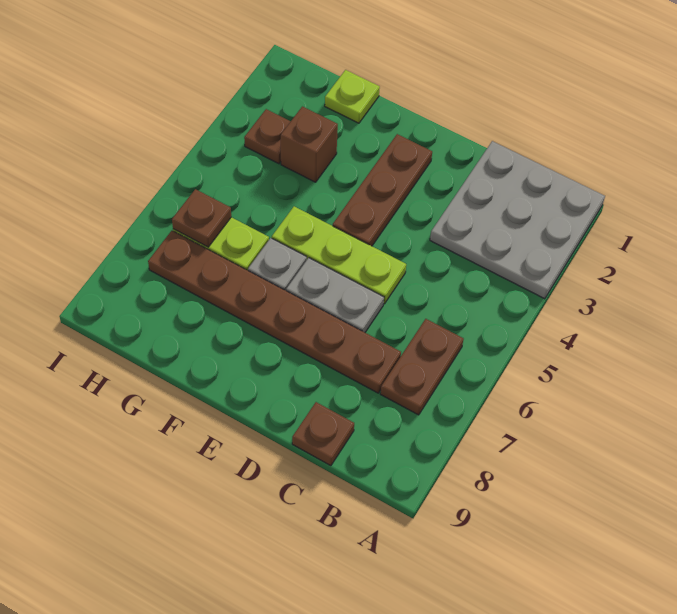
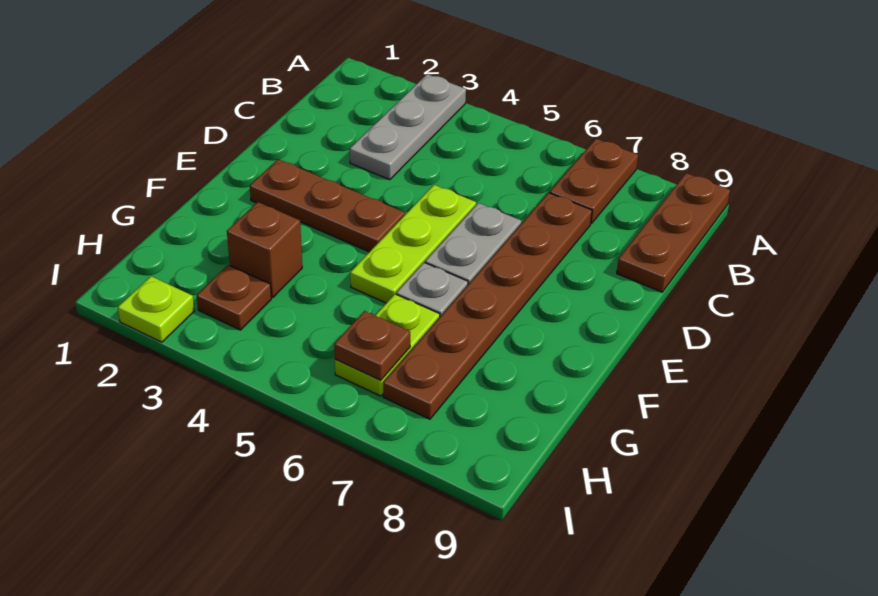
grey plate A1:C3 level 1 -> grey plate A3:C3 level 1
brown plate B6:B7 level 1 -> brown plate A7:B7 level 1
brown plate C9 level 1 -> brown plate A9:C9 level 1
lime plate G1 level 1 -> lime plate I2 level 1

